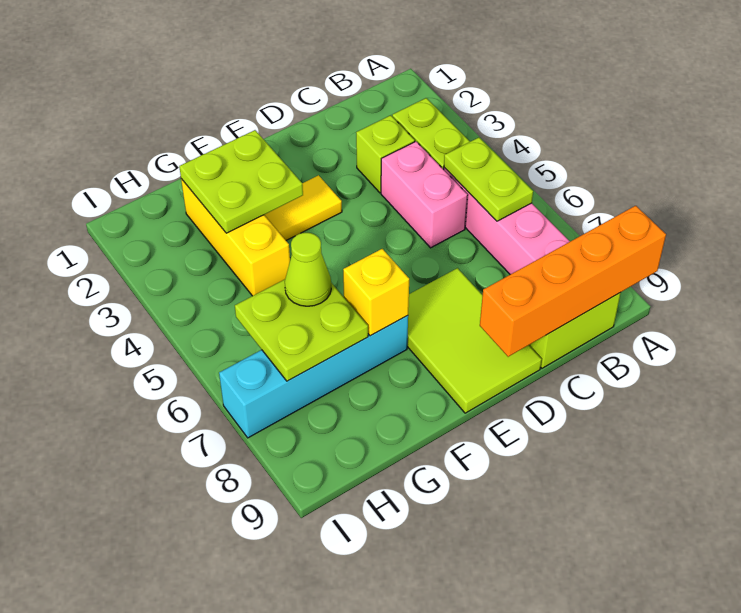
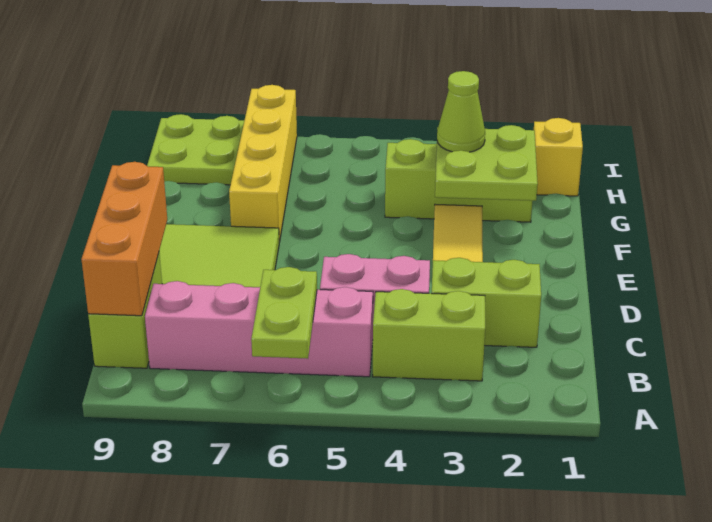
orange brick A9:D9 level 2 -> orange brick B9:D9 level 2
lime plate B5:B6 level 2 -> lime plate A6:B6 level 2
lime brick C3 level 1 -> lime brick C2:C3 level 1
cyan brick F7:I7 level 1 -> yellow brick F7:I7 level 1
yellow brick F7 level 2 -> yellow brick H1 level 1
yellow brick G2:G4 level 1 -> lime brick G2:G4 level 1
lime plate G6:H7 level 2 -> lime plate H8:I9 level 1
lime cone G6 level 3 -> lime cone G3 level 3

